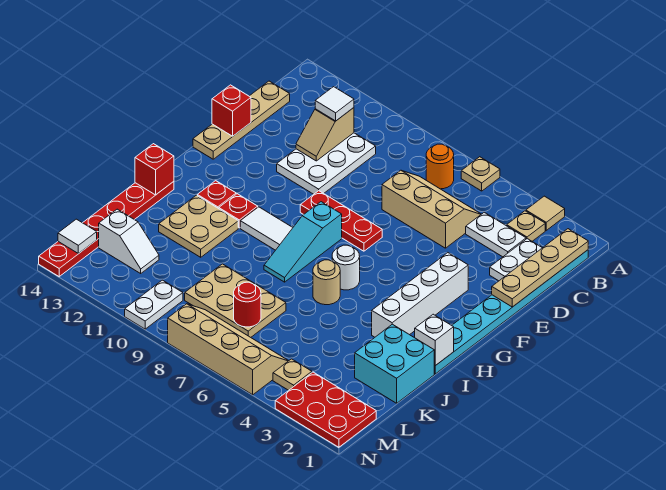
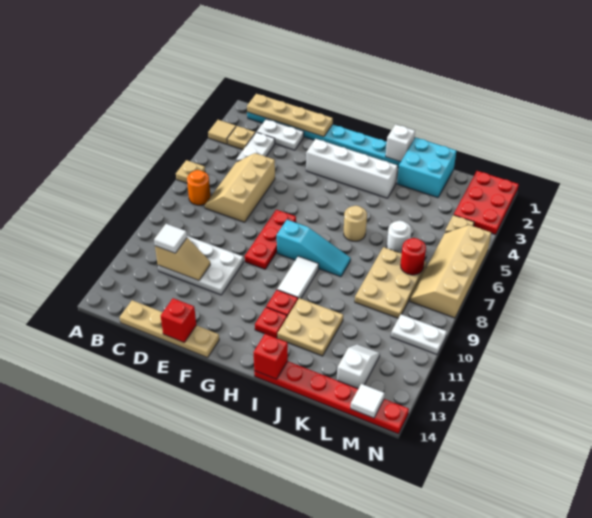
white round brick H6 level 1 -> white round brick K6 level 1

